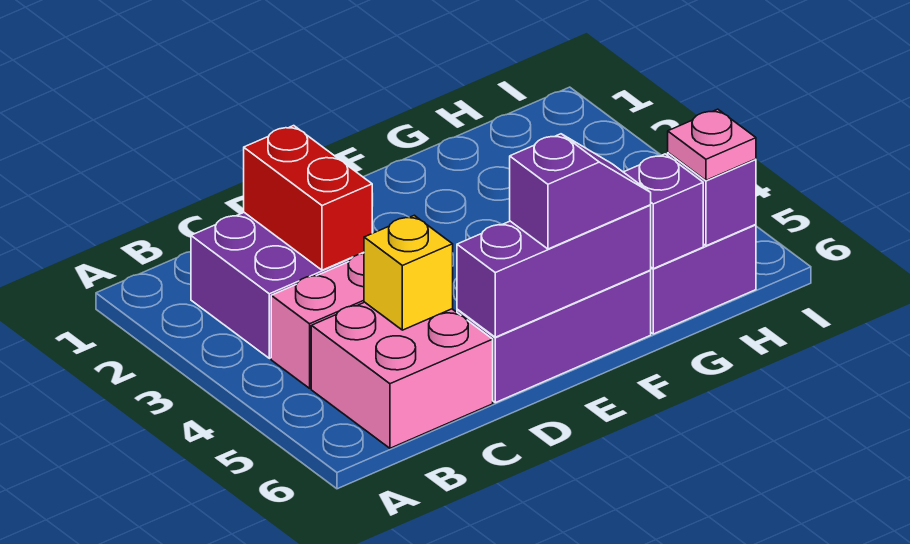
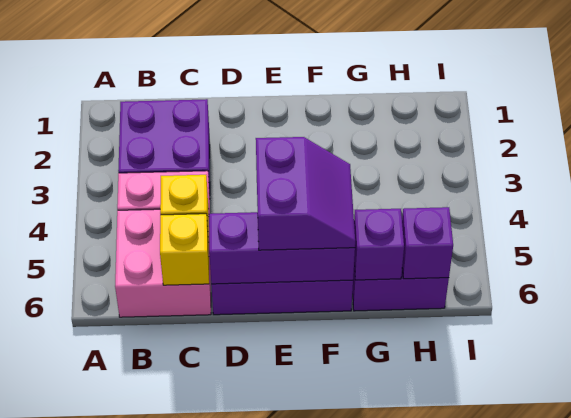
red brick C2:C3 level 2 -> none
none -> yellow brick C6 level 2
purple slope E6:F6 level 3 top E -> purple slope E5:F6 level 3 top E
pink plate H6 level 3 -> none

